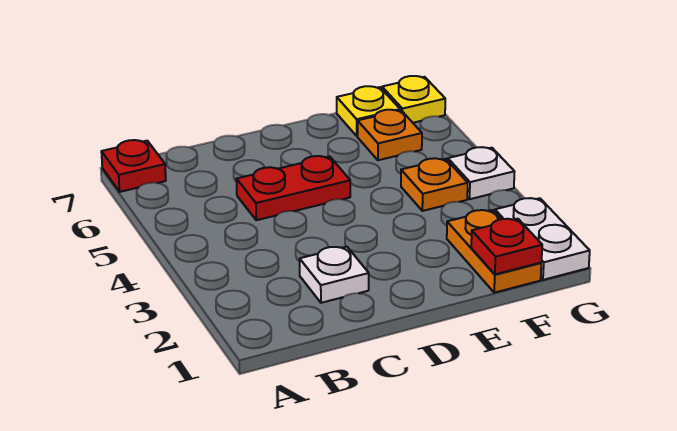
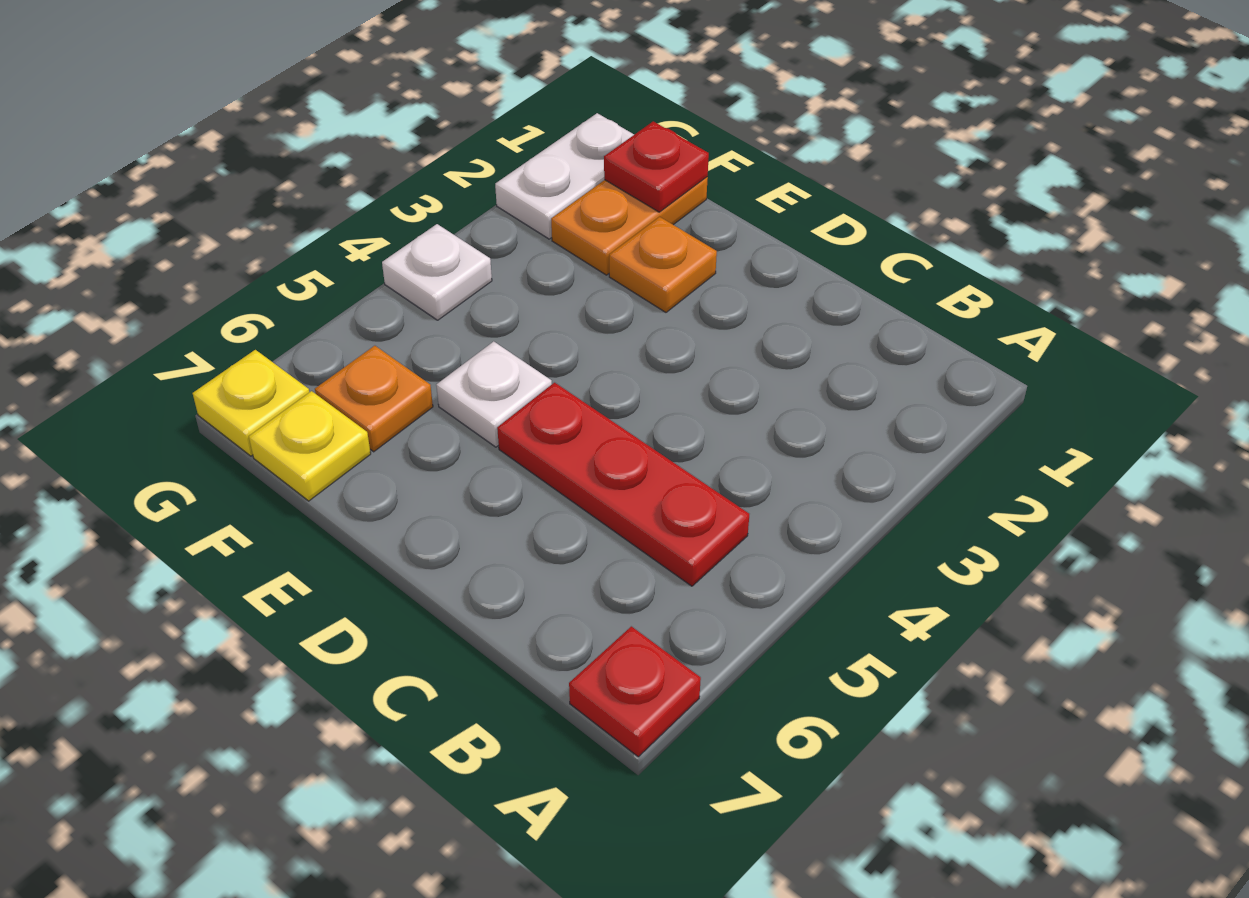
white plate C2 level 1 -> white plate E5 level 1
red plate C5:D5 level 1 -> red plate B5:D5 level 1
orange plate F4 level 1 -> orange plate E2 level 1

